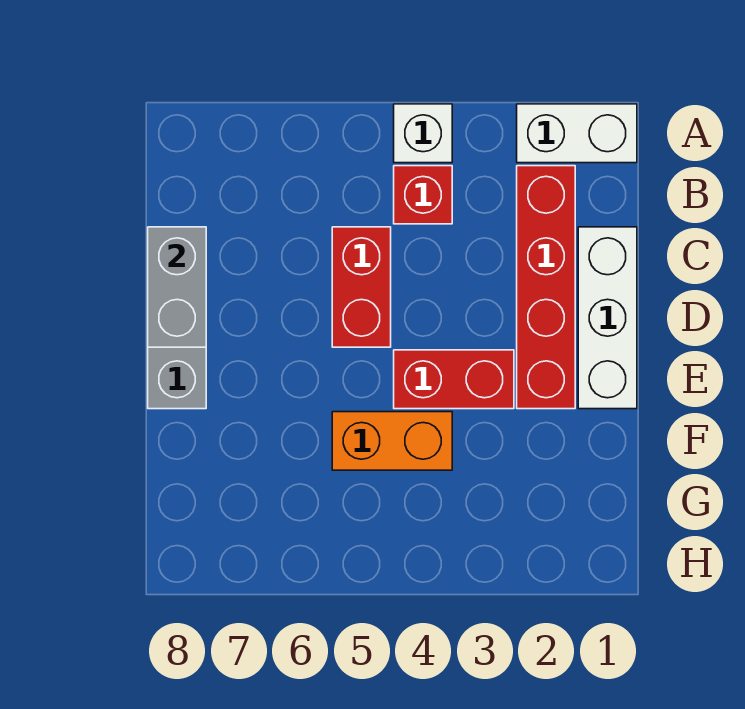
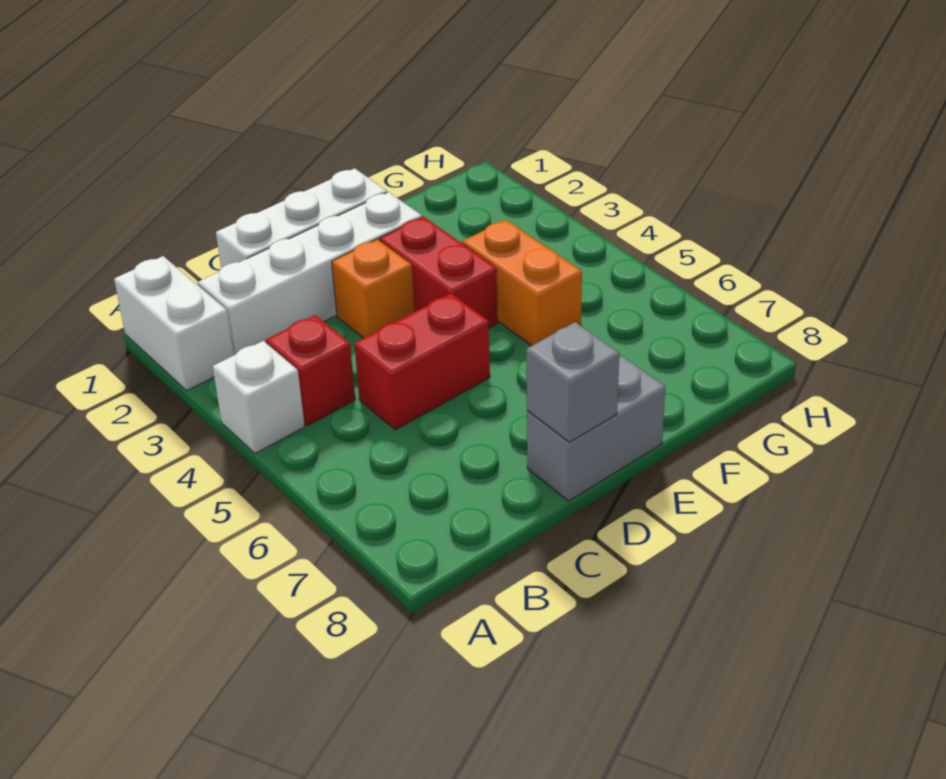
red brick B2:E2 level 1 -> white brick B2:E2 level 1
grey brick C8:D8 level 2 -> grey brick D8 level 2
none -> orange brick D3 level 1

